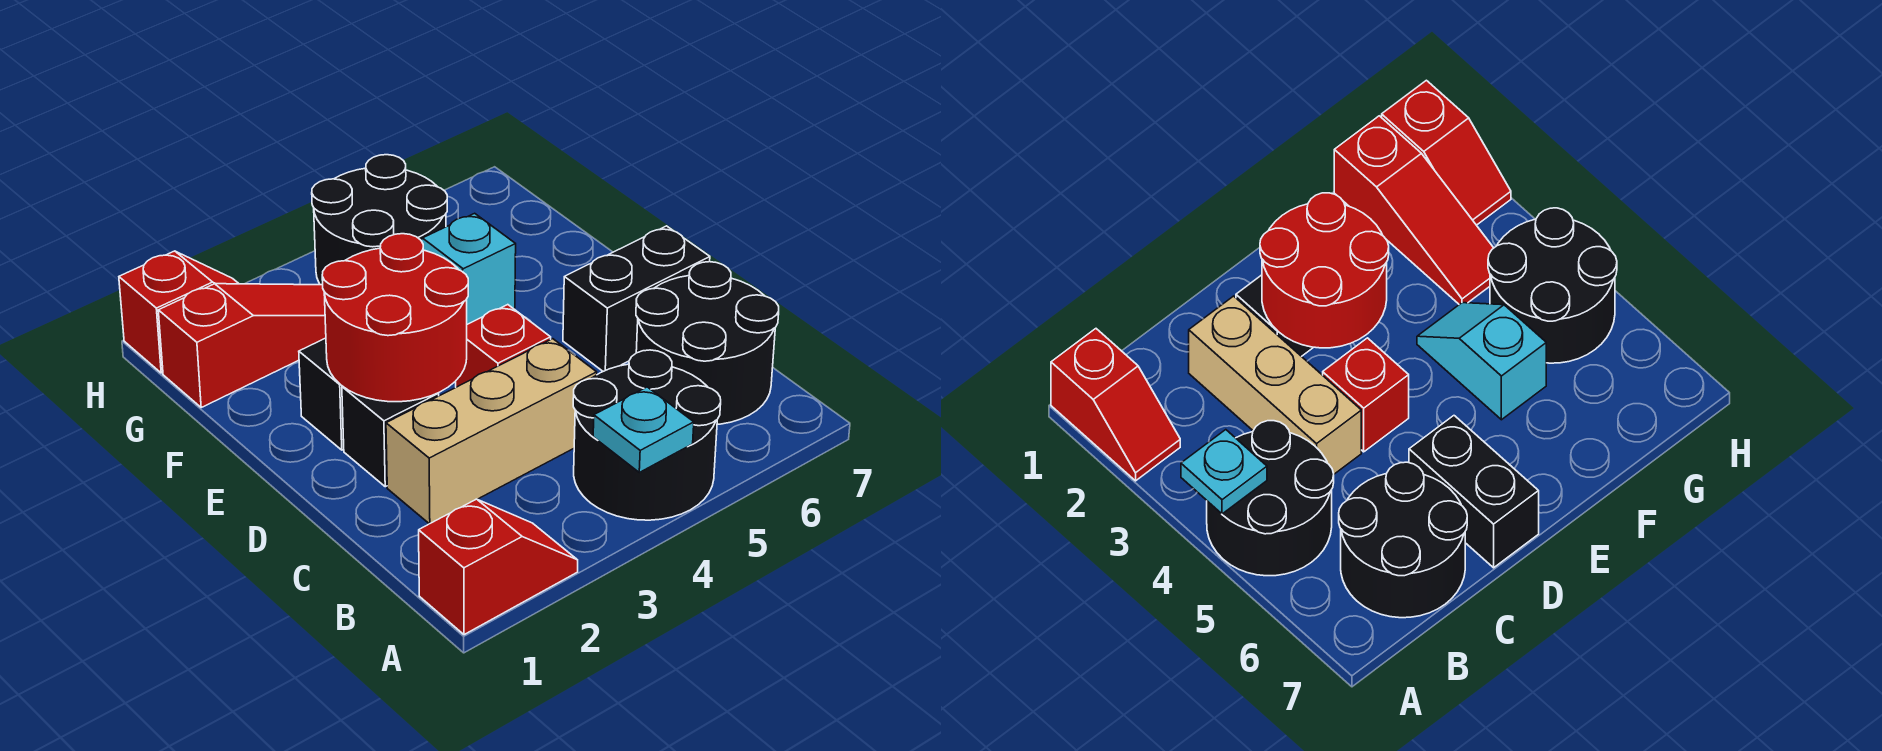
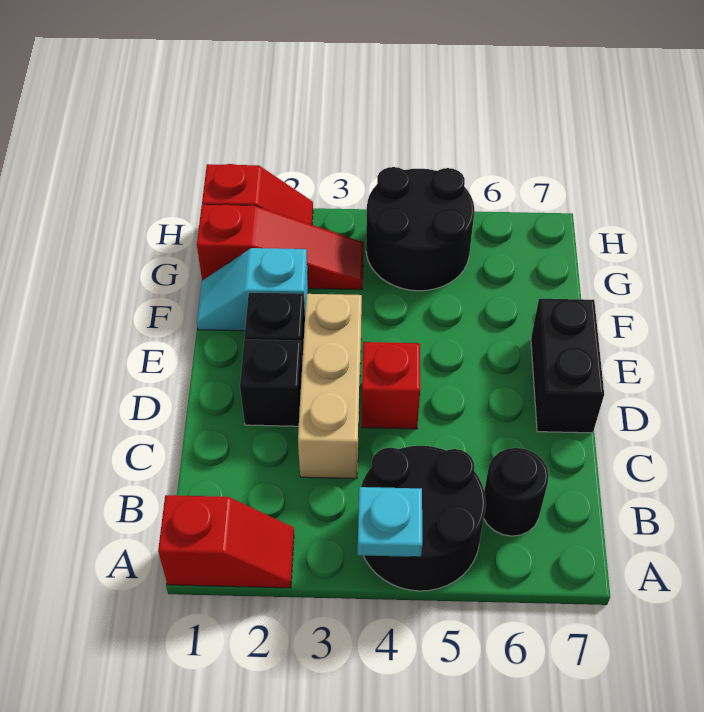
black round brick B6:C7 level 1 -> black round brick B6 level 1
tan brick C2:C4 level 1 -> tan brick C3:E3 level 1
red round brick D2:E3 level 2 -> none
black brick D6:D7 level 1 -> black brick D7:E7 level 1
cyan slope F4:F5 level 1 top 5 -> cyan slope F1:F2 level 1 top 2

